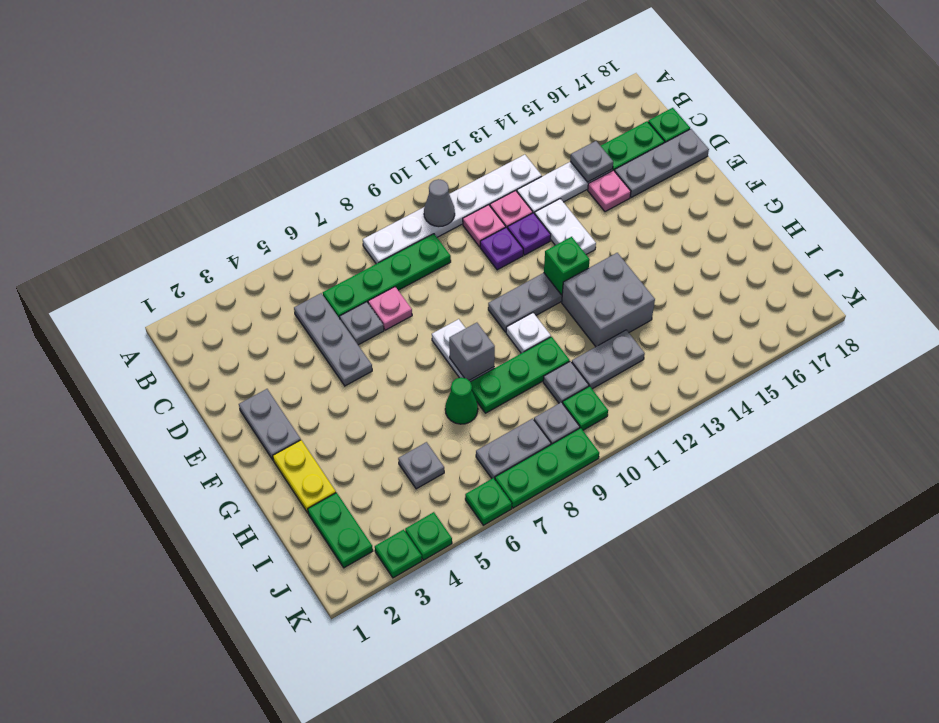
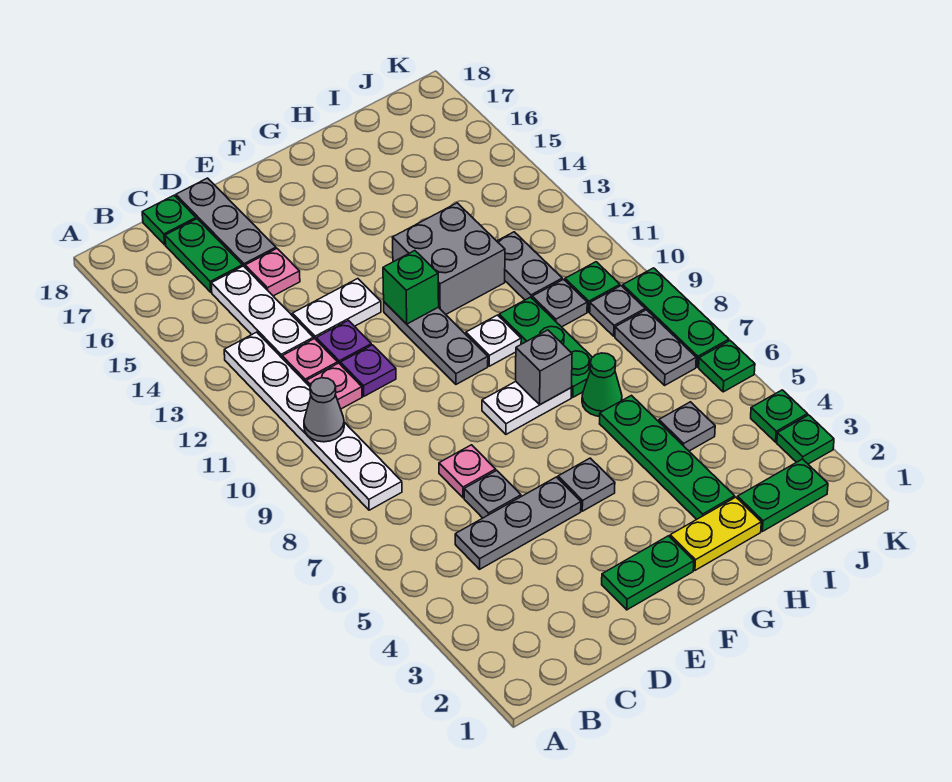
green plate C6:C9 level 1 -> green plate H3:H6 level 1
grey plate C15 level 2 -> grey plate F5 level 1
grey plate E2:F2 level 1 -> green plate E2:F2 level 1

